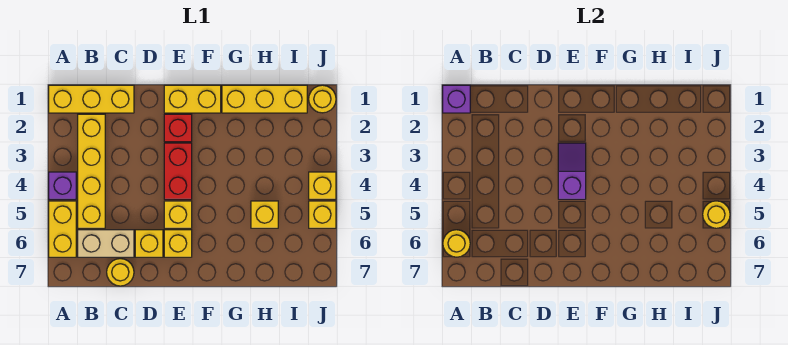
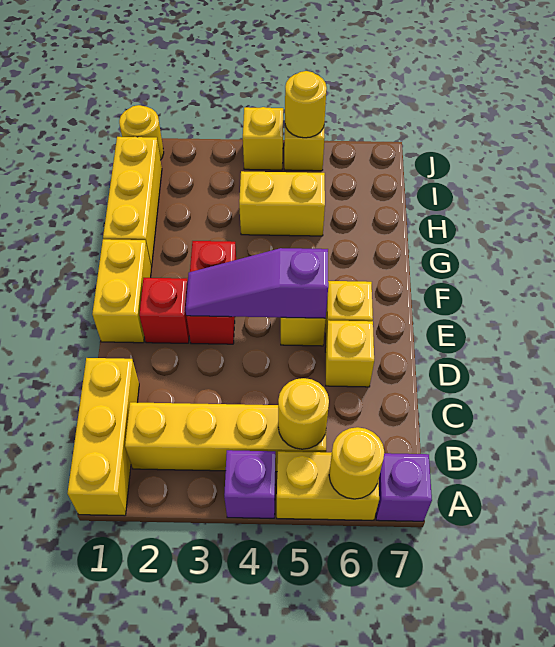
purple brick A1 level 2 -> purple brick A7 level 1
tan brick B6:C6 level 1 -> none
yellow round brick C7 level 1 -> yellow round brick B5 level 2
red brick E3:E4 level 1 -> red brick E3:F3 level 1
purple slope E3:E4 level 2 top 4 -> purple slope E3:E5 level 2 top 5
yellow brick H5 level 1 -> yellow brick H4:H5 level 1

